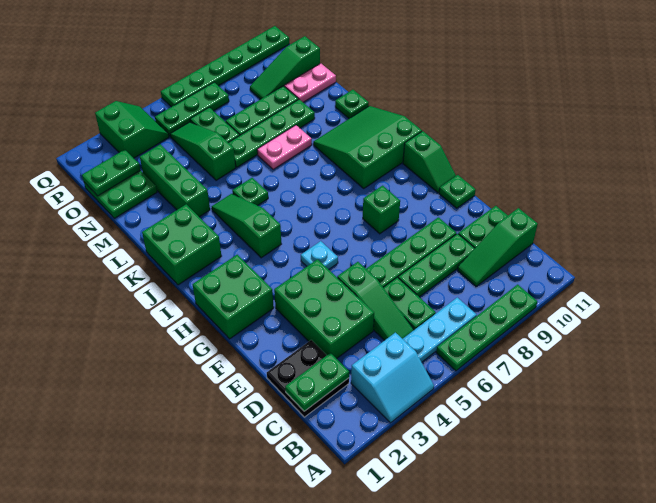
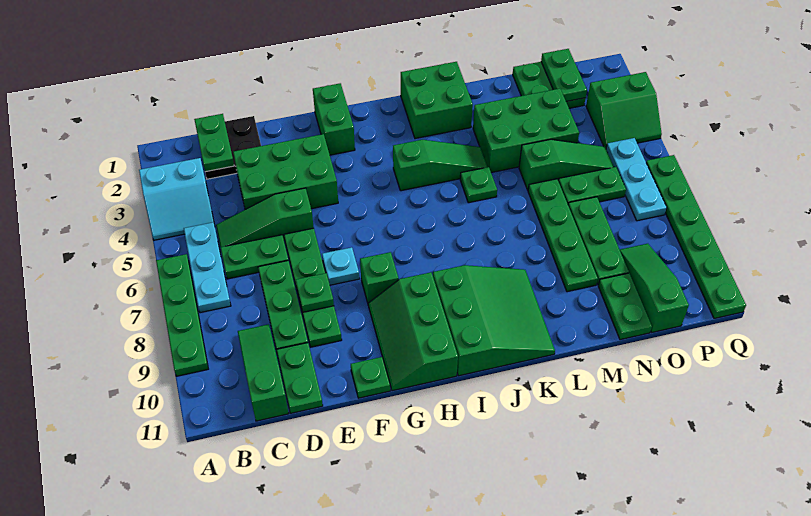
cyan slope A3:B4 level 1 top B -> cyan slope A3:B4 level 1 top 3
green brick G1:H2 level 1 -> green brick G1:G2 level 1
cyan plate G5 level 1 -> cyan plate F7 level 1
green slope G11:H11 level 1 top H -> green slope G9:H11 level 1 top H
green brick L3:N3 level 1 -> green brick L3:N4 level 1
pink plate L7:L8 level 1 -> none
green plate L11 level 1 -> green plate E8 level 2
pink plate N10:N11 level 1 -> green plate N10:N11 level 1
green plate P5:P7 level 1 -> cyan plate P5:P7 level 1

